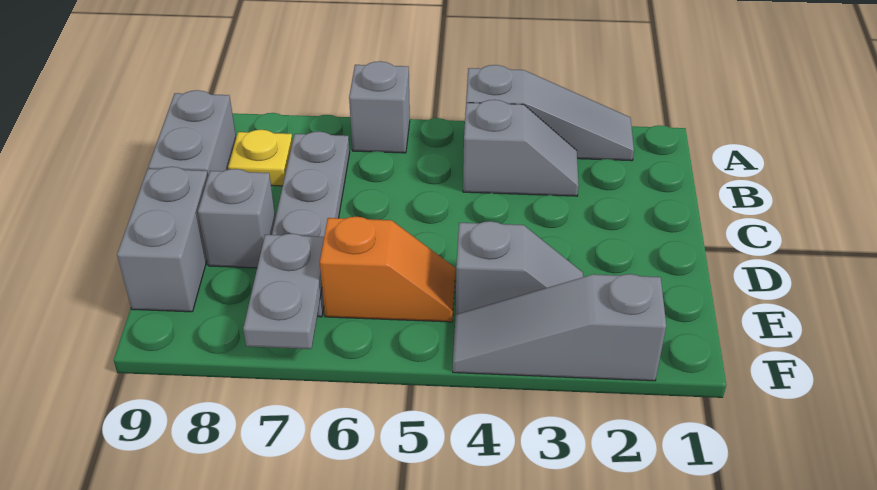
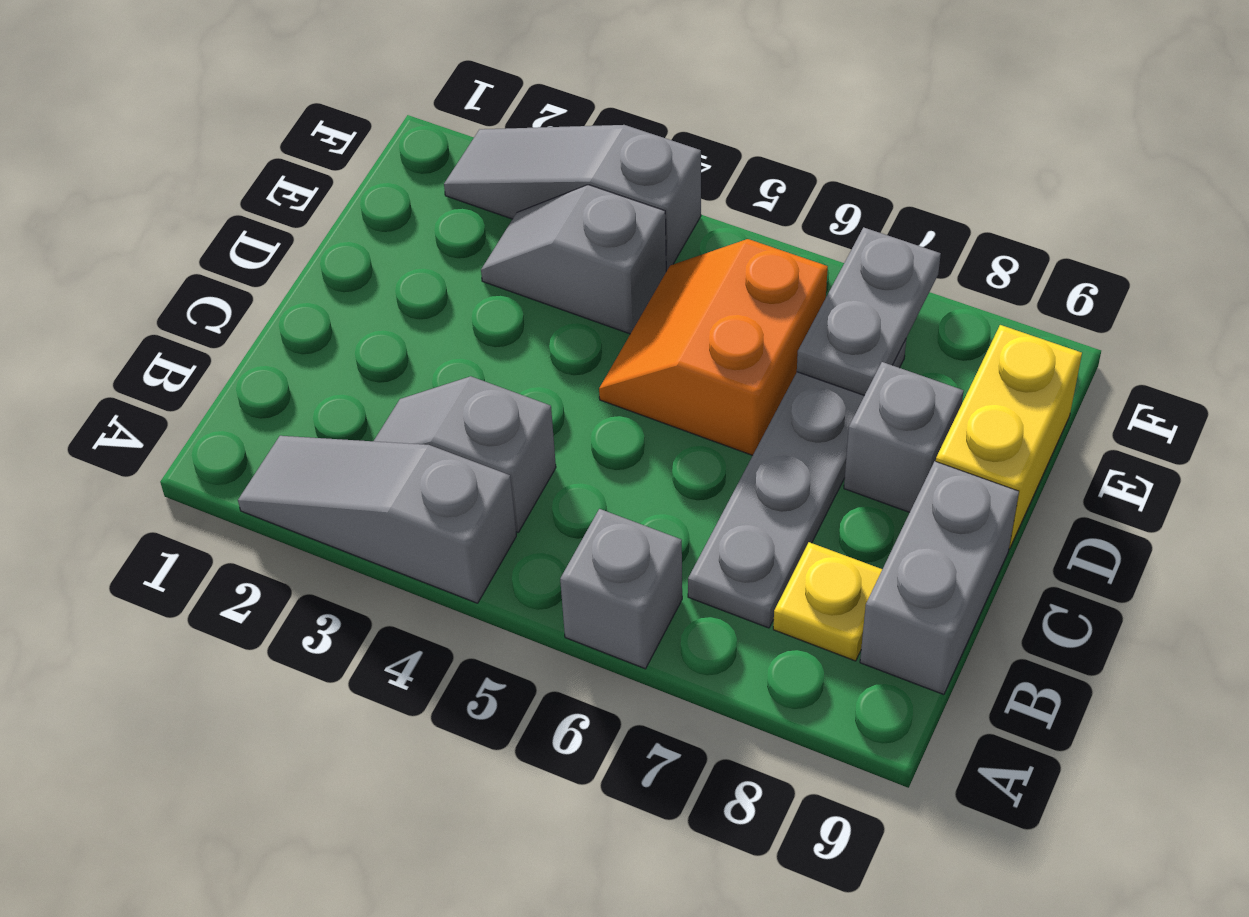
grey brick D9:E9 level 1 -> yellow brick D9:E9 level 1
orange slope E5:E6 level 1 top 6 -> orange slope D5:E6 level 1 top 6
grey slope F2:F4 level 1 top 2 -> grey slope F2:F4 level 1 top 4

